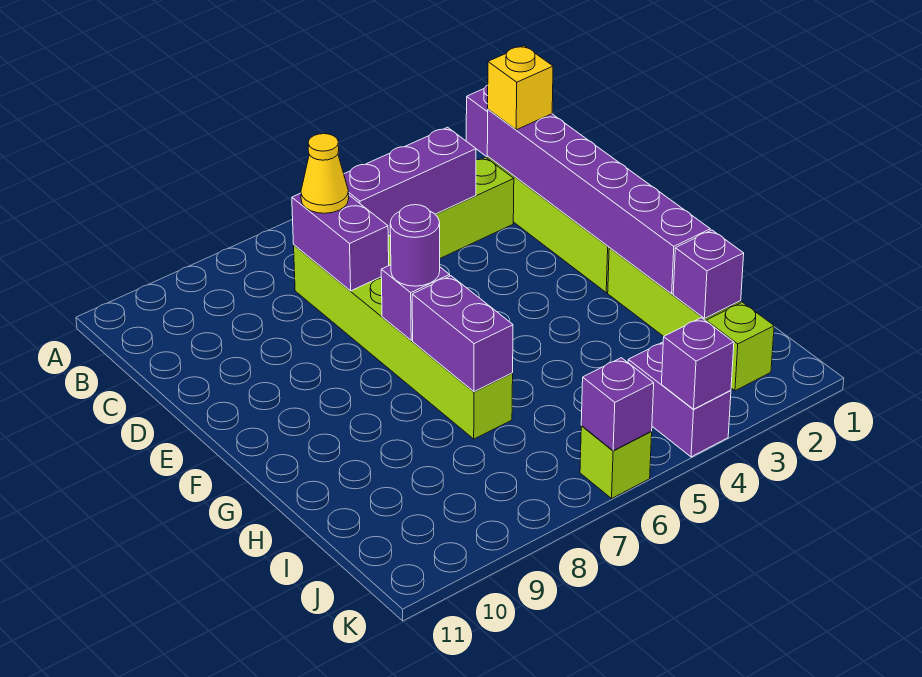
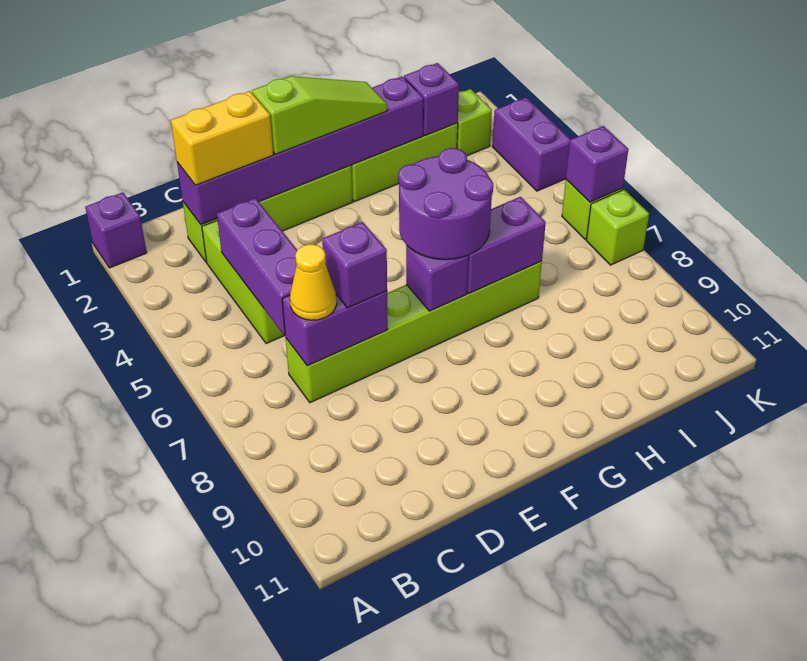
yellow brick C2 level 3 -> yellow brick C2:D2 level 3
none -> lime slope E2:G2 level 3 top E
purple round brick F7 level 3 -> purple round brick F6:G7 level 3
purple brick J4:K4 level 1 -> purple brick K3:K4 level 1
purple brick K4 level 2 -> purple brick D7 level 3
none -> lime brick K7 level 1

